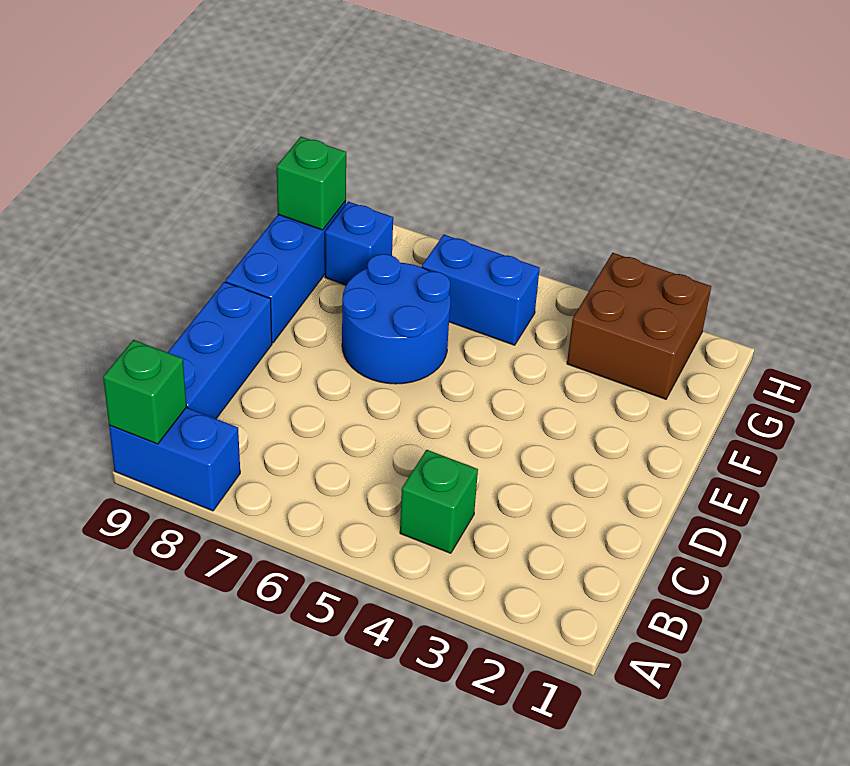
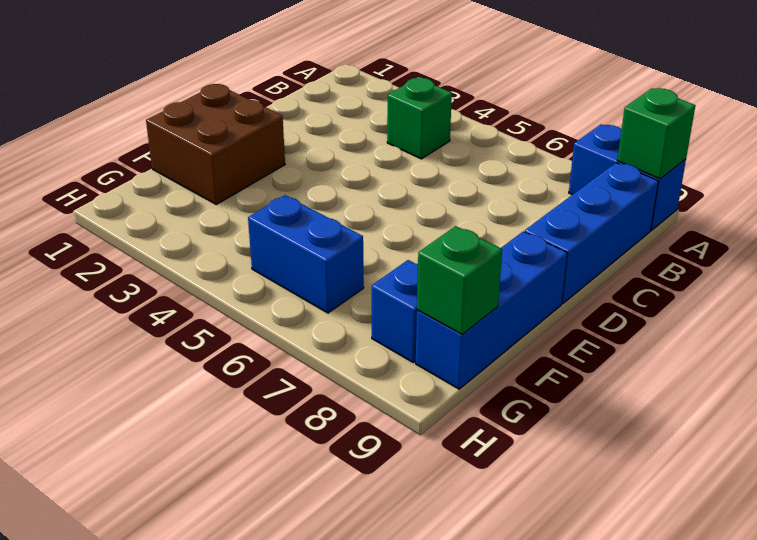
blue round brick E6:F7 level 1 -> none
brown brick G2:H3 level 1 -> brown brick E1:F2 level 1

